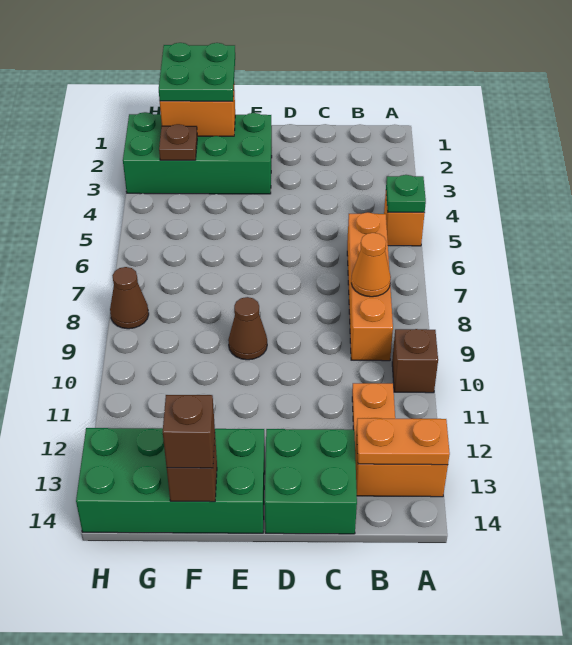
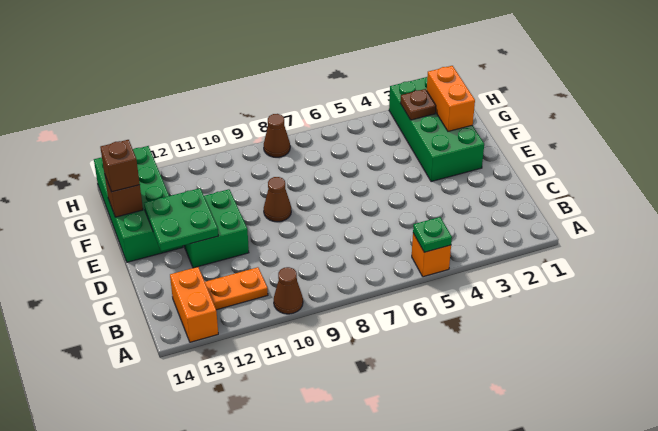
brown brick A10 level 1 -> brown cone A10 level 1
orange plate A13:B13 level 2 -> none
orange brick B6:B9 level 1 -> none
orange cone B8 level 2 -> none
green brick C13:D14 level 1 -> green brick D11:E12 level 1
green plate F1:G2 level 3 -> green plate D12:E13 level 2

